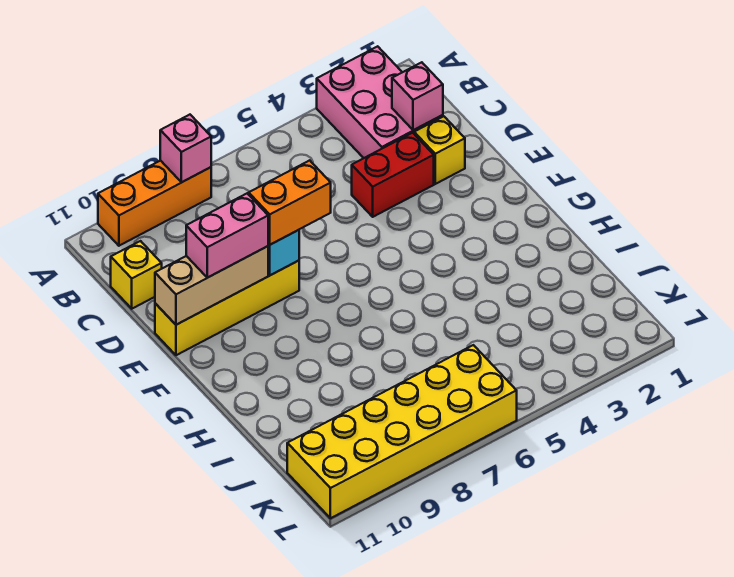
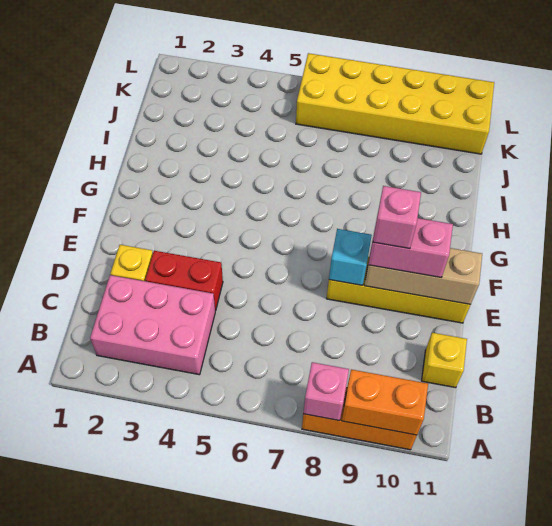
pink brick A2:C3 level 1 -> pink brick B2:C4 level 1
pink brick C2 level 2 -> pink brick E9 level 4
orange brick E7:E8 level 3 -> orange brick A9:A10 level 2

